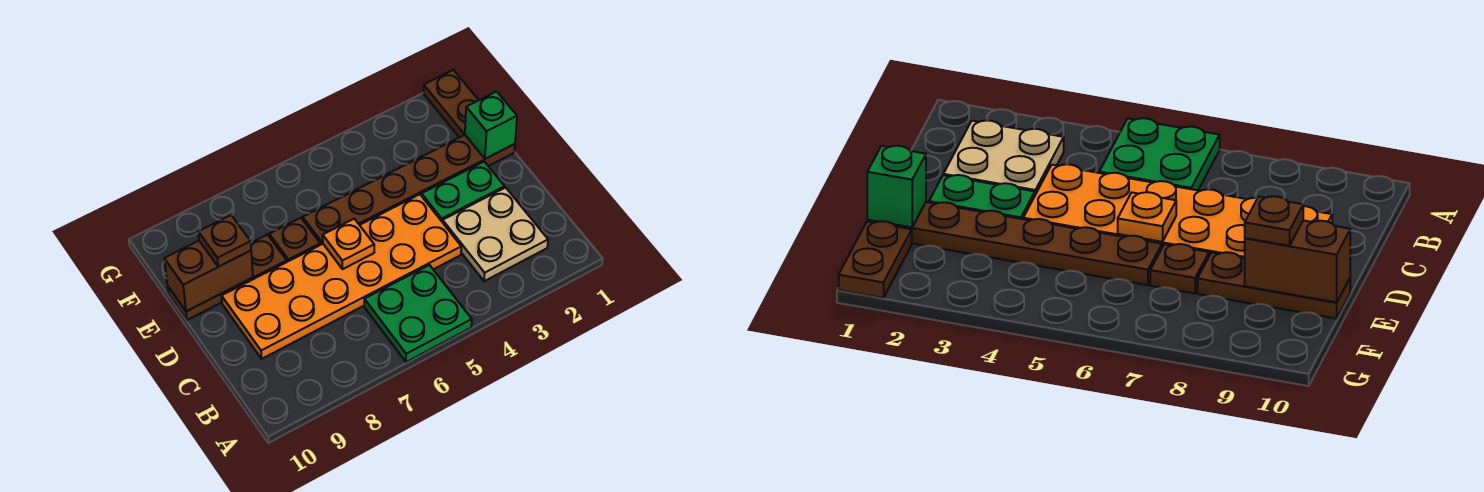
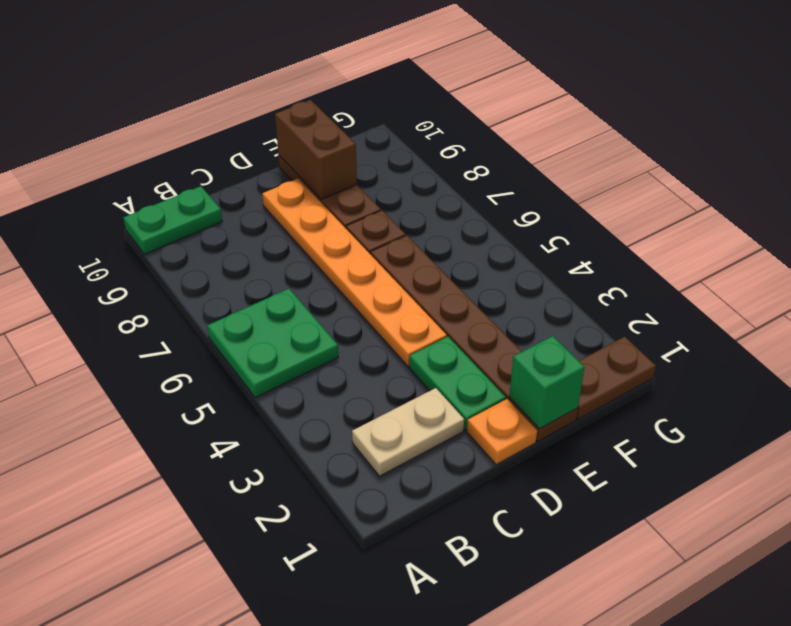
none -> green plate A10:B10 level 1
tan plate B2:C3 level 1 -> tan plate B2:C2 level 1
orange plate C4:D9 level 1 -> orange plate D4:D9 level 1
orange plate D6 level 2 -> orange plate D1 level 1
brown plate E9 level 3 -> none

